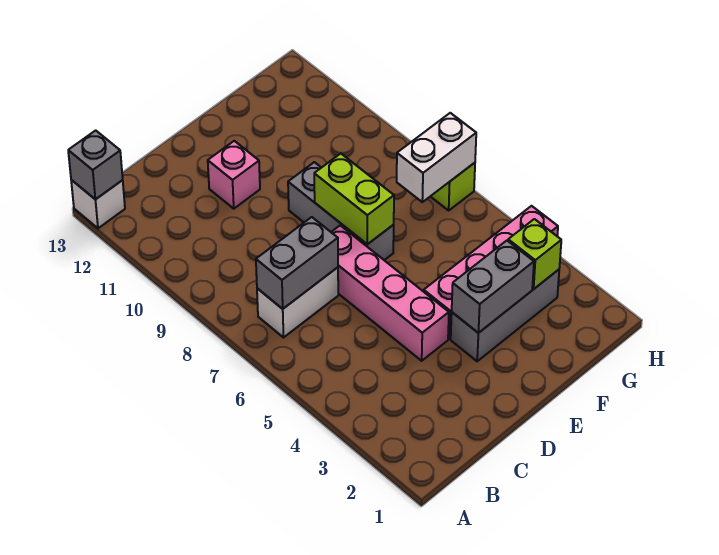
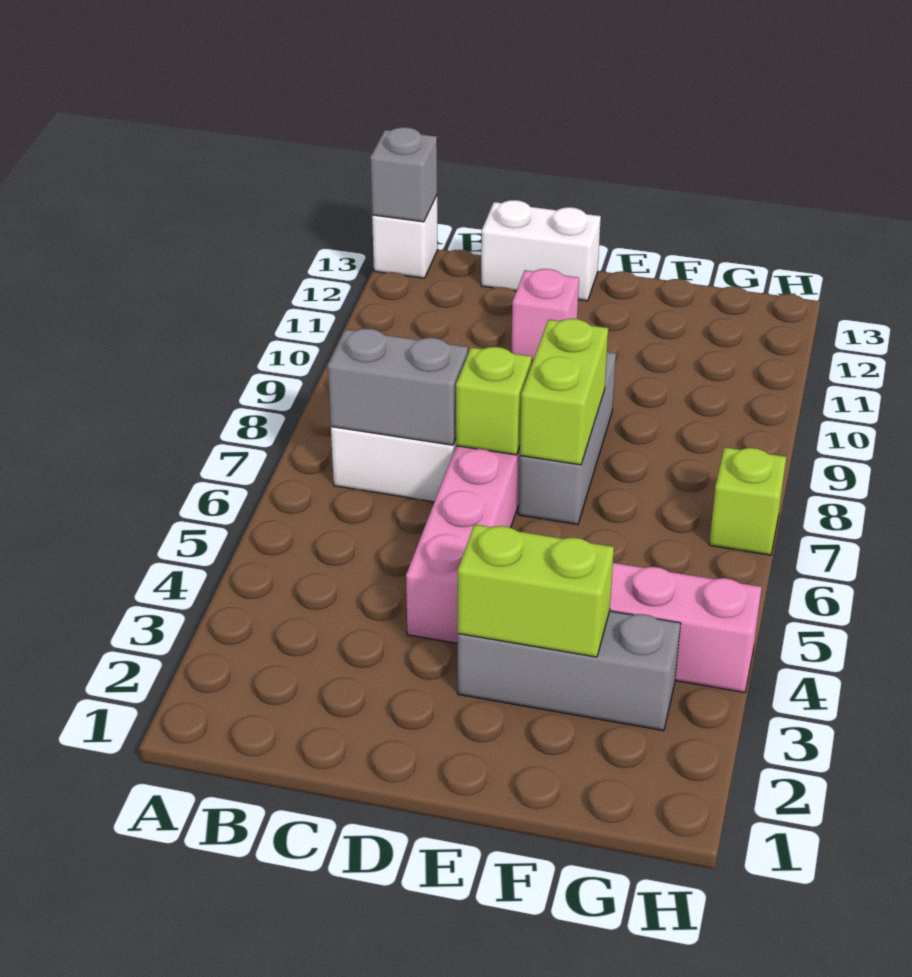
grey brick E3:F3 level 2 -> lime brick E3:F3 level 2
lime brick G3 level 2 -> lime brick D7 level 2
white brick G7:H7 level 2 -> white brick C13:D13 level 1

